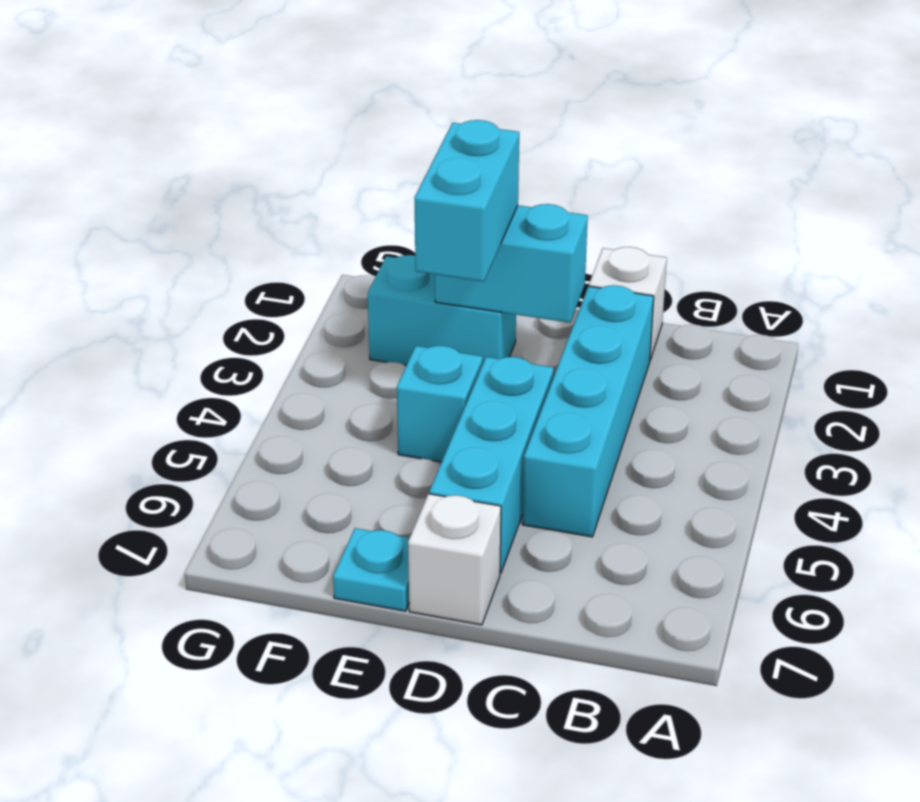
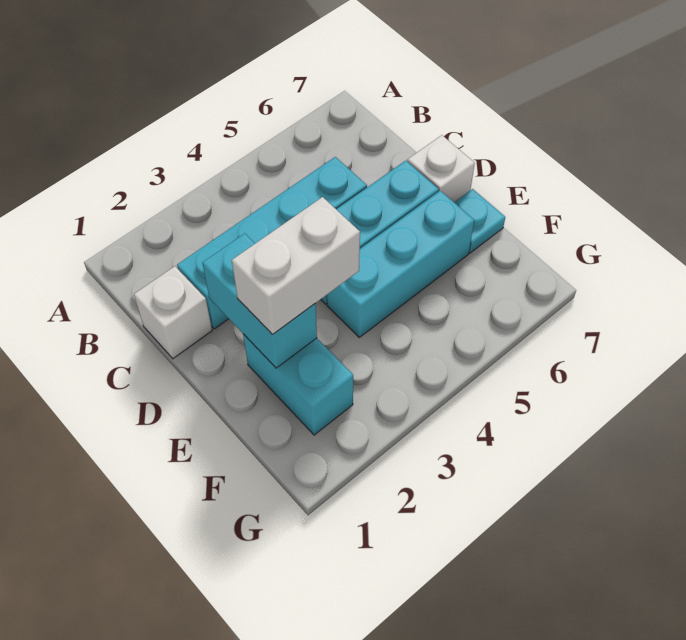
cyan brick E2:E3 level 3 -> white brick E2:E3 level 3
cyan brick E4 level 1 -> cyan brick E4:E6 level 1

